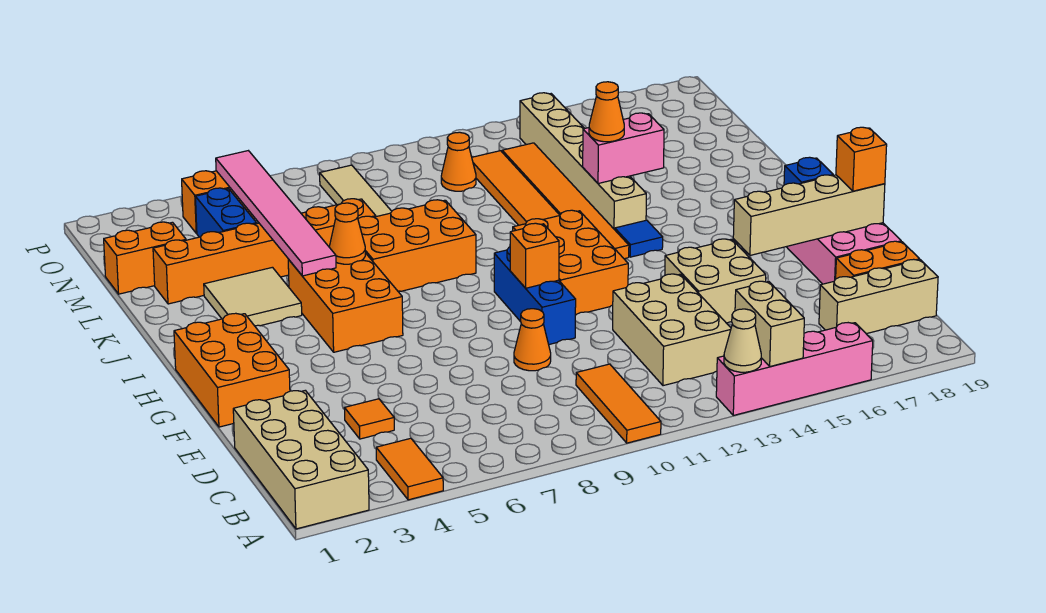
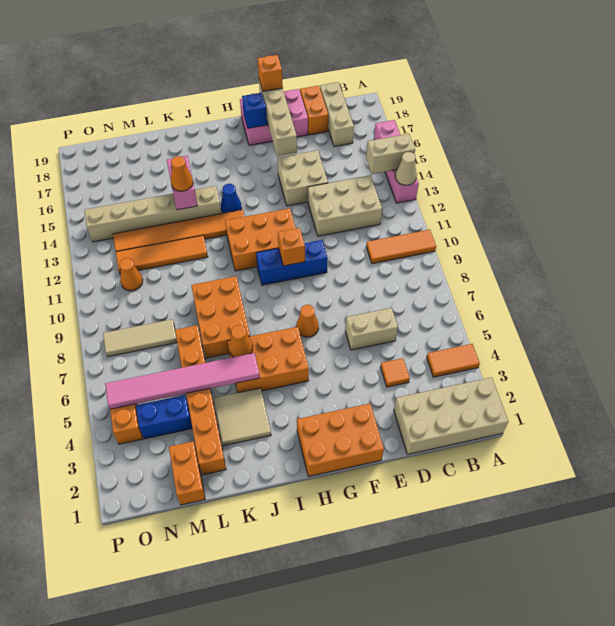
none -> tan brick D6:E6 level 1
orange cone E9 level 1 -> orange cone G7 level 1
blue tile I14 level 1 -> blue cone I14 level 1

